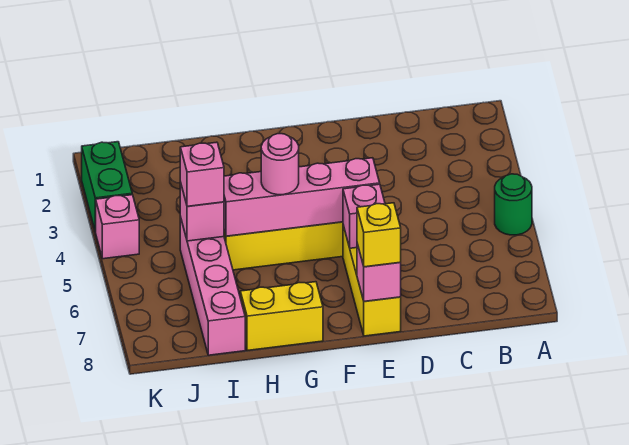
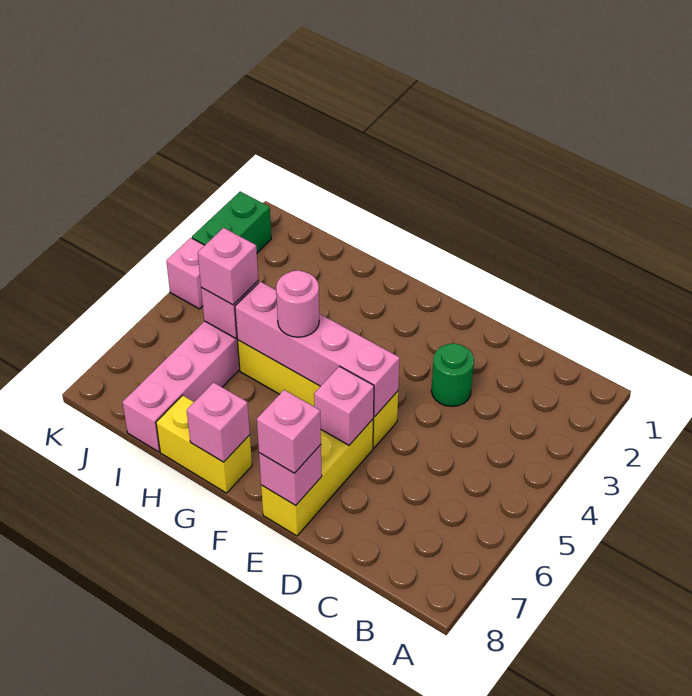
green round brick A5 level 1 -> green round brick D3 level 1
yellow brick E8 level 3 -> pink brick E8 level 3
none -> pink brick G8 level 2

